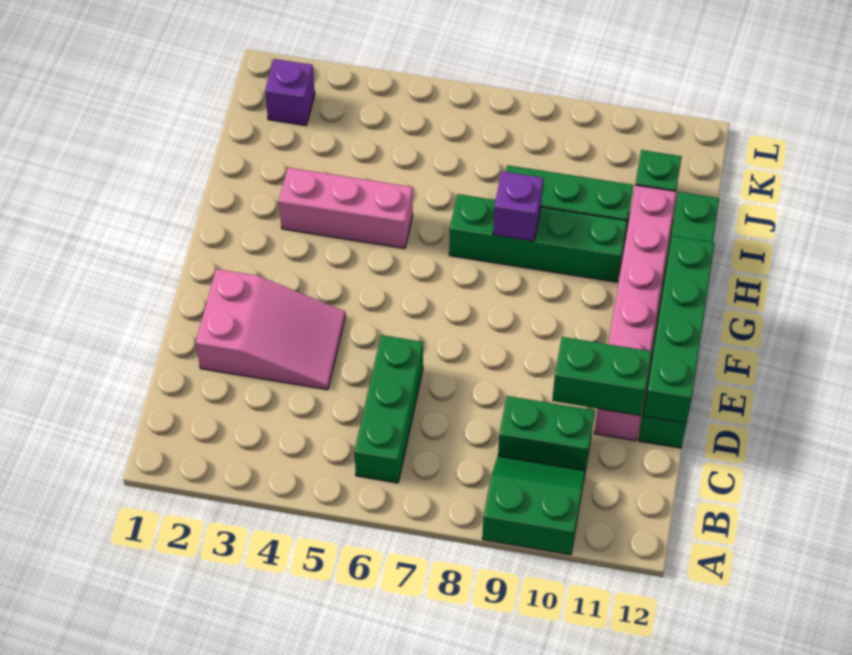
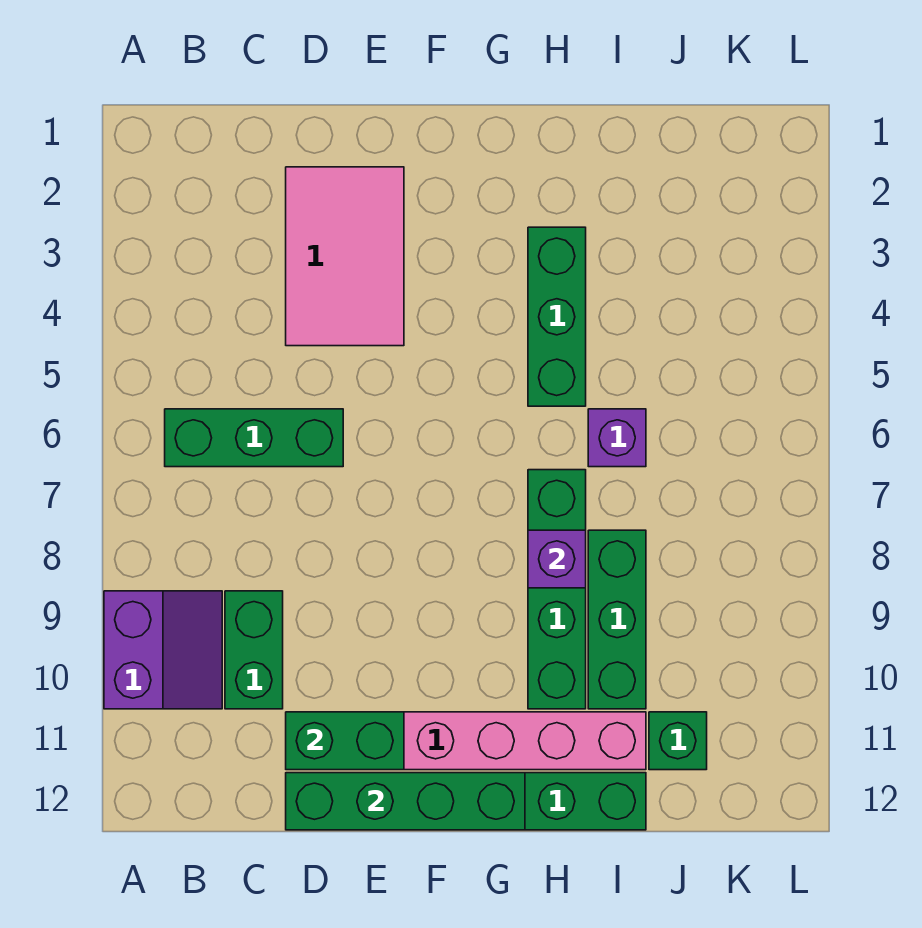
green slope A9:B10 level 1 top A -> purple slope A9:B10 level 1 top A
pink slope D2:E4 level 1 top 2 -> pink tile D2:E4 level 1
green brick D10:D11 level 2 -> green brick D11:E11 level 2
pink brick H3:H5 level 1 -> green brick H3:H5 level 1
purple brick K2 level 1 -> purple brick I6 level 1

